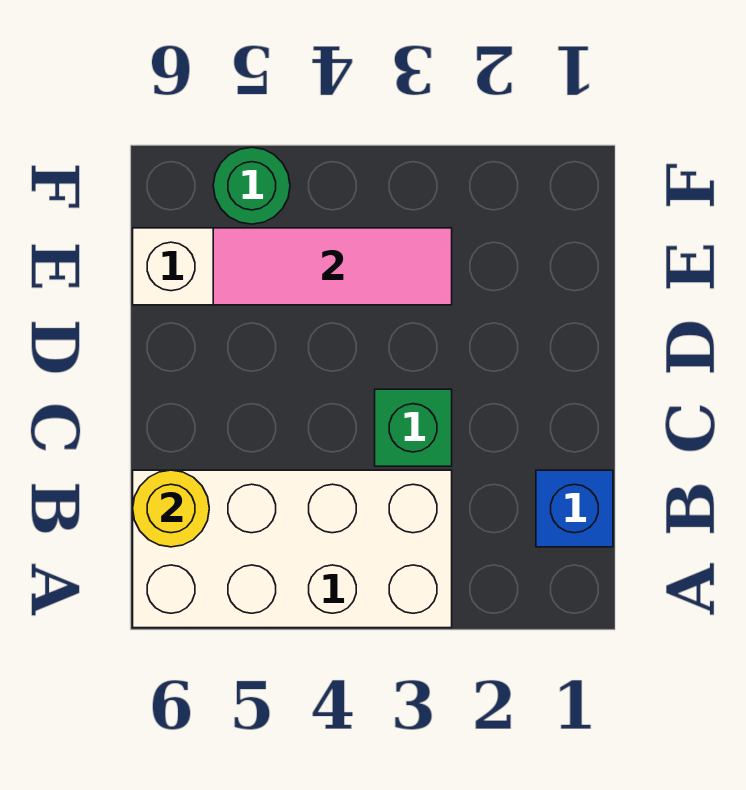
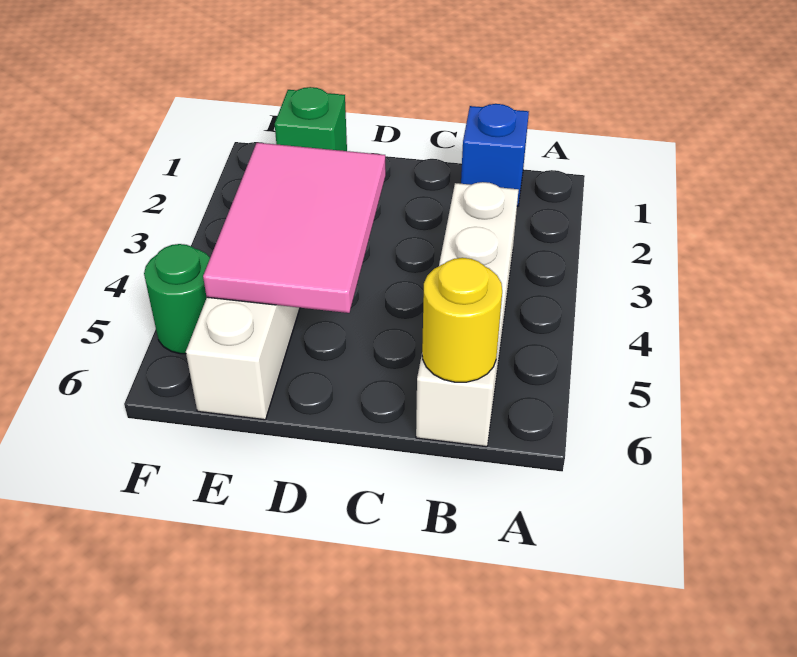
white brick A3:B6 level 1 -> white brick B3:B6 level 1
green brick C3 level 1 -> green brick E1 level 1
pink tile E3:E5 level 2 -> pink tile D3:E5 level 2

